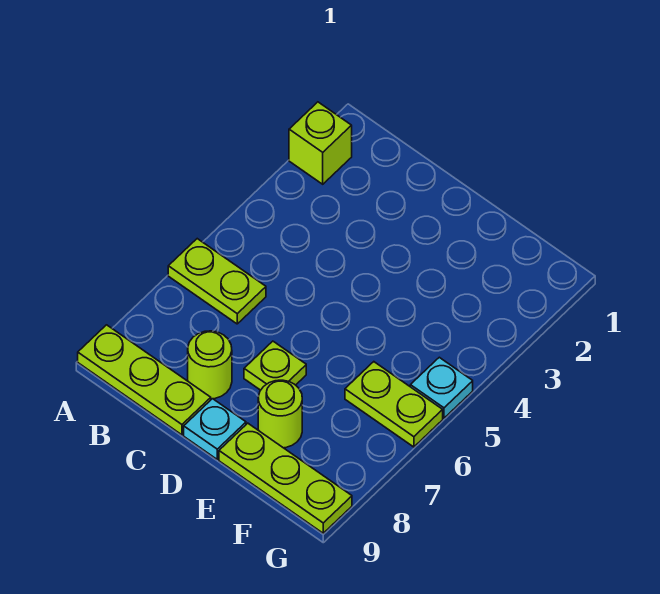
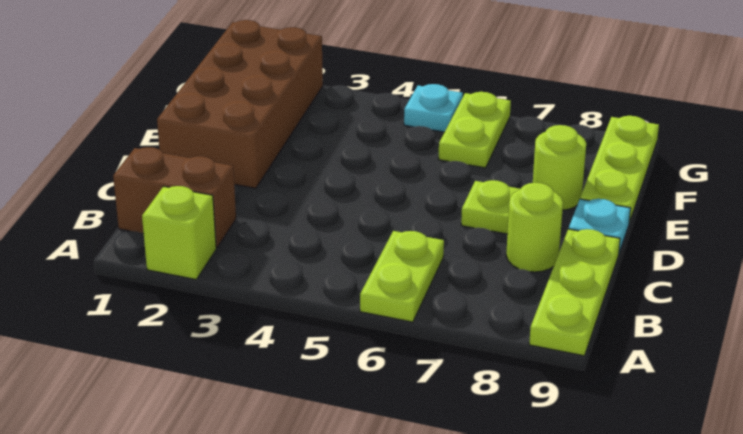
none -> brown brick B1:B2 level 1
none -> brown brick D1:G2 level 1

